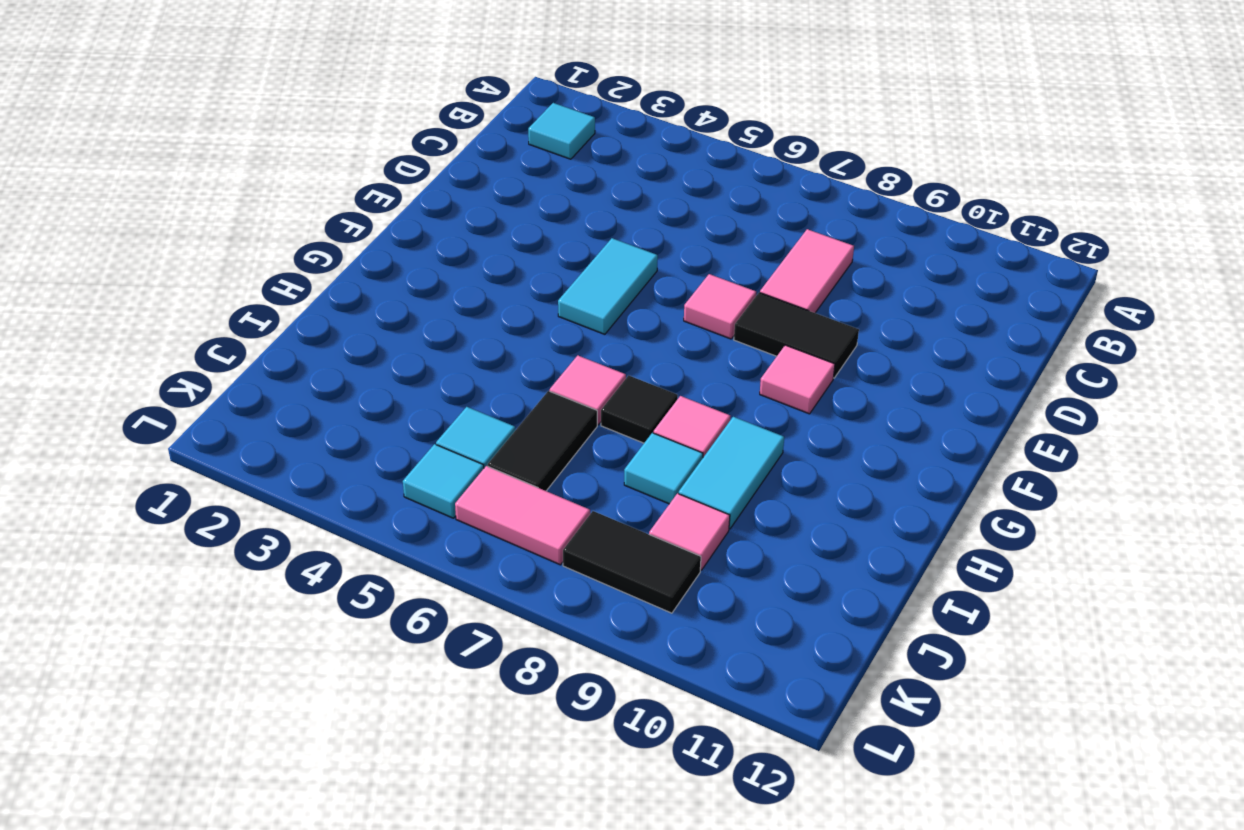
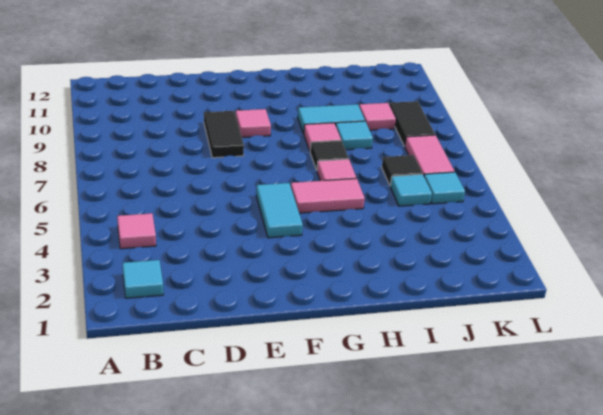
pink tile C8:D8 level 1 -> pink tile G5:H5 level 1
cyan tile E5:F5 level 1 -> cyan tile F4:F5 level 1
pink tile E7 level 1 -> pink tile B4 level 1
black tile I6:J6 level 1 -> black tile J6 level 1

